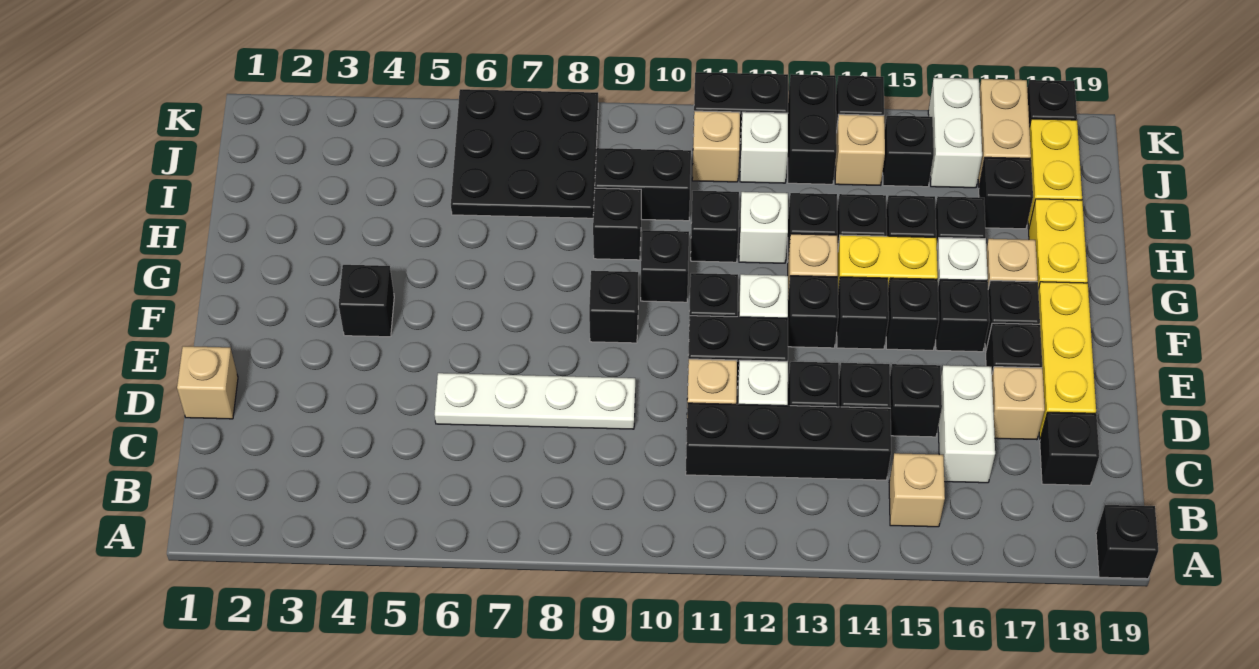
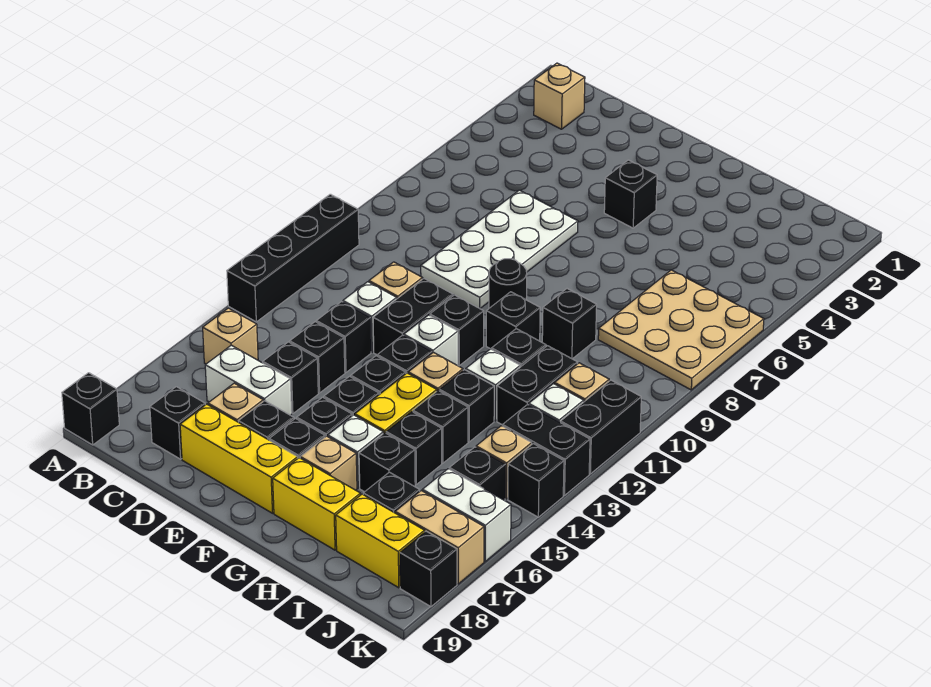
black brick C11:C14 level 1 -> black brick A10:A13 level 1
tan brick D1 level 1 -> tan brick B2 level 1
white plate D6:D9 level 1 -> white plate D6:E9 level 1
black brick F9 level 1 -> black round brick F9 level 1
black plate I6:K8 level 1 -> tan plate I6:K8 level 1
black brick I9:I10 level 1 -> black brick I11:I12 level 1

